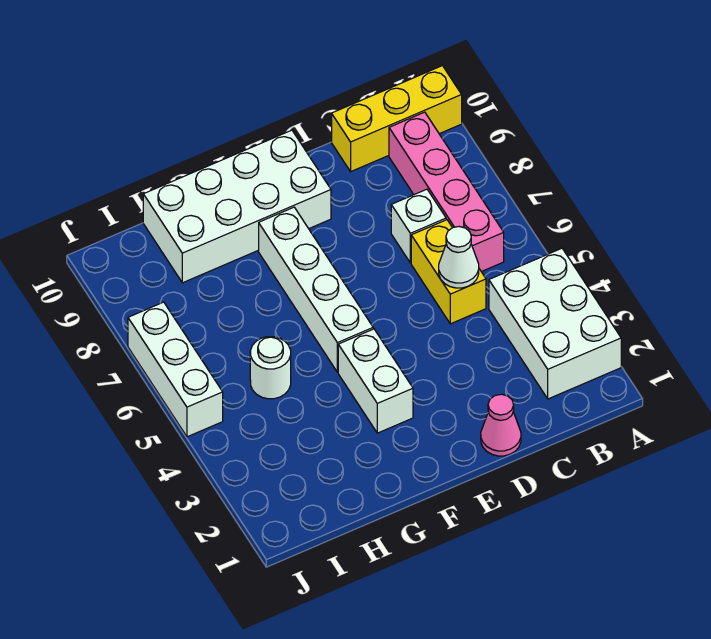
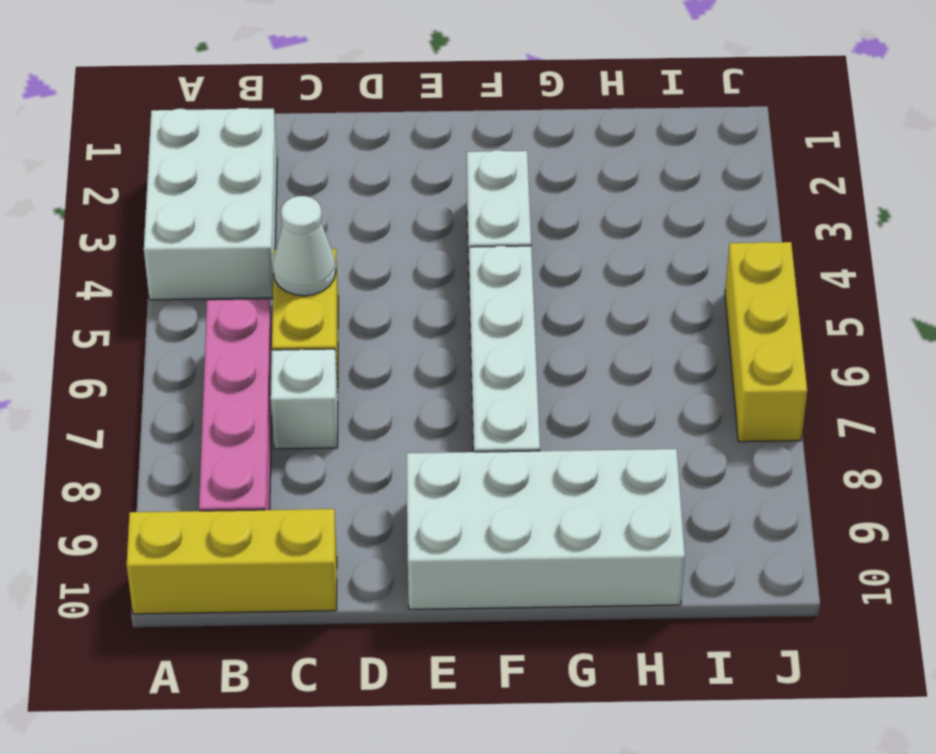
pink cone D1 level 1 -> none
white round brick H5 level 1 -> none
white brick J5:J7 level 1 -> yellow brick J5:J7 level 1

